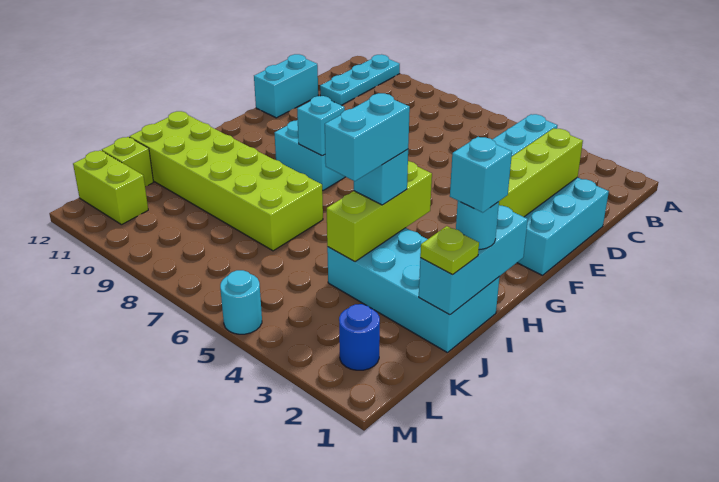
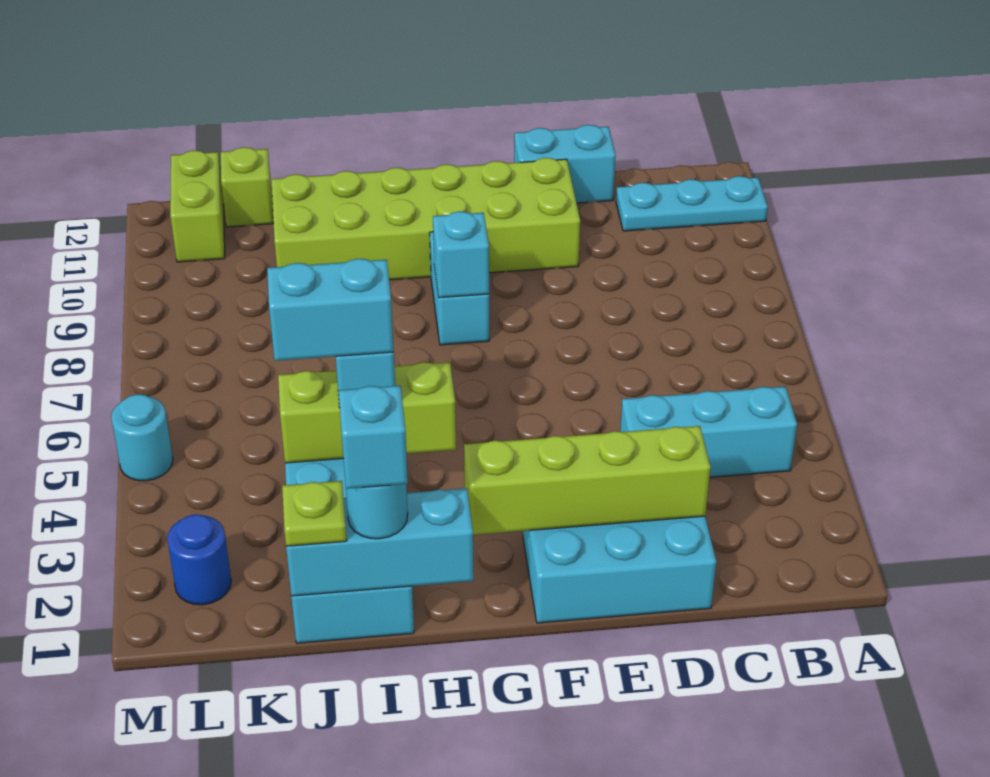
lime brick I7:J12 level 1 -> lime brick E10:J11 level 1

